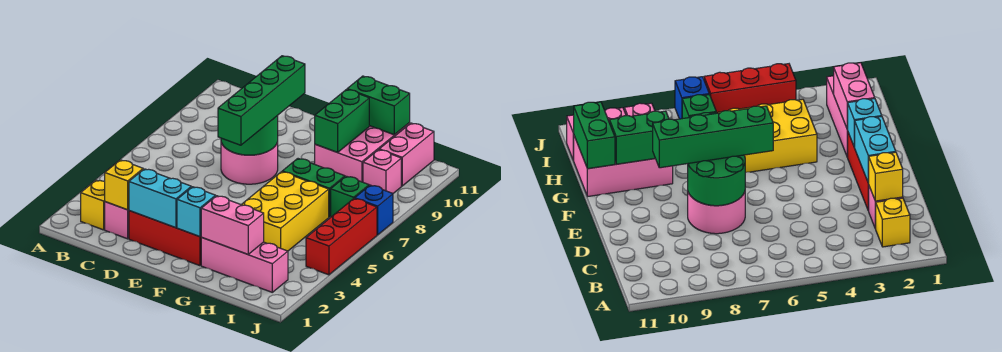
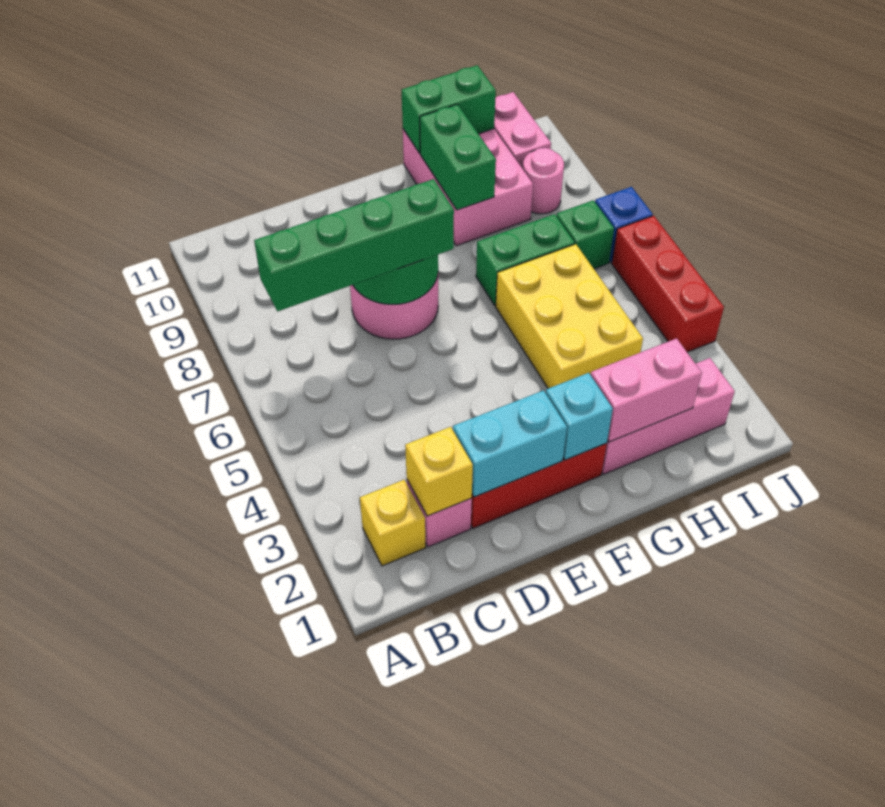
green brick E6:E9 level 3 -> green brick B7:E7 level 3
pink brick I9 level 1 -> pink round brick I9 level 1

